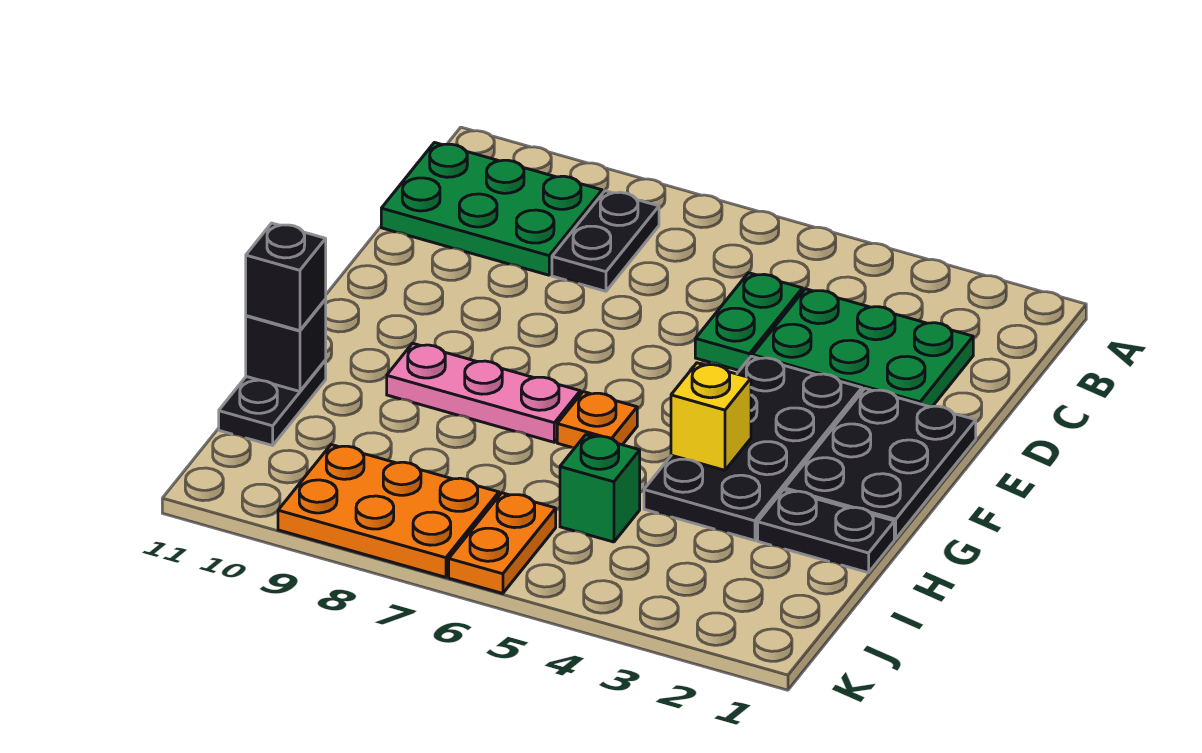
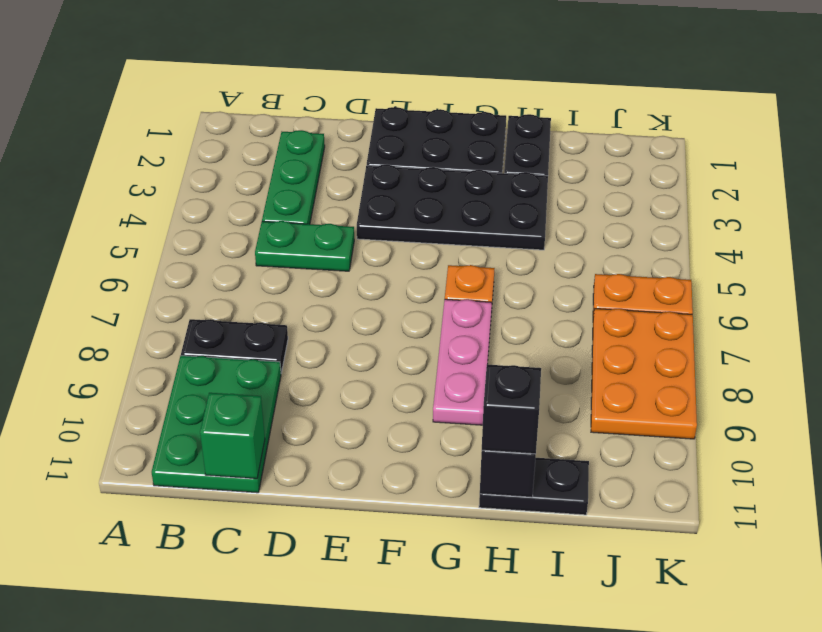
green plate C2:D4 level 1 -> green plate C2:C4 level 1
yellow brick G4 level 2 -> none
green brick I5 level 1 -> green brick C11 level 2

